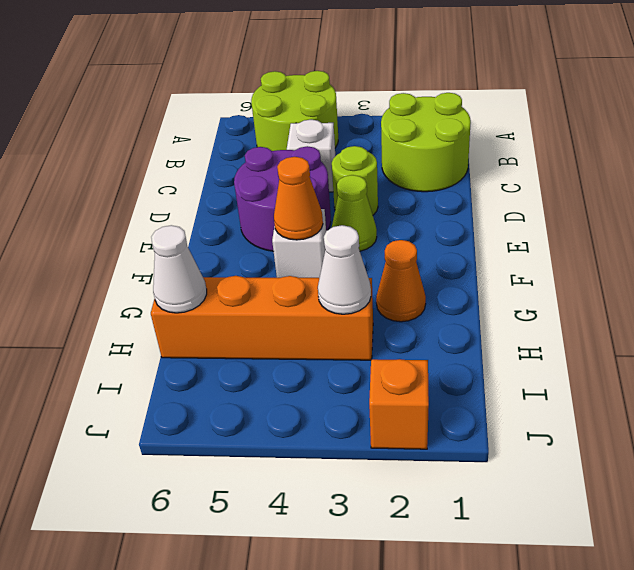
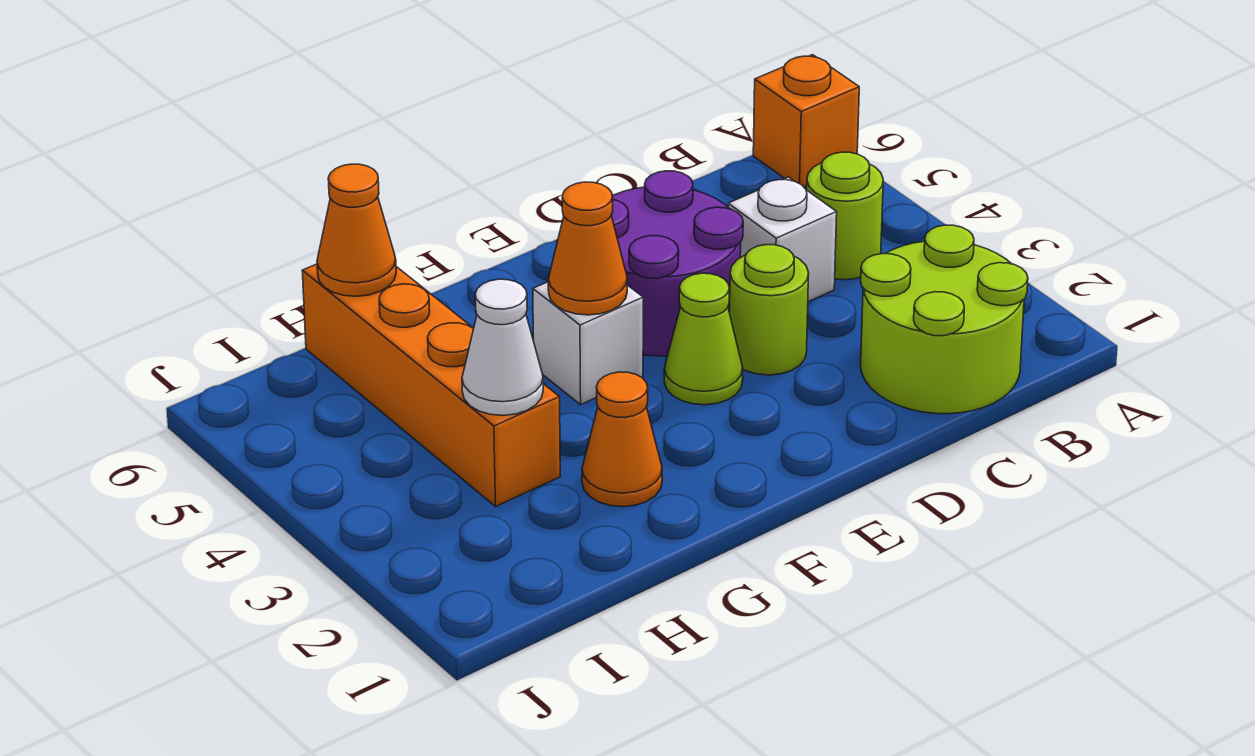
lime round brick A4:B5 level 1 -> lime round brick B4 level 1
white cone H6 level 2 -> orange cone H6 level 2
orange brick J2 level 1 -> orange brick A6 level 1

